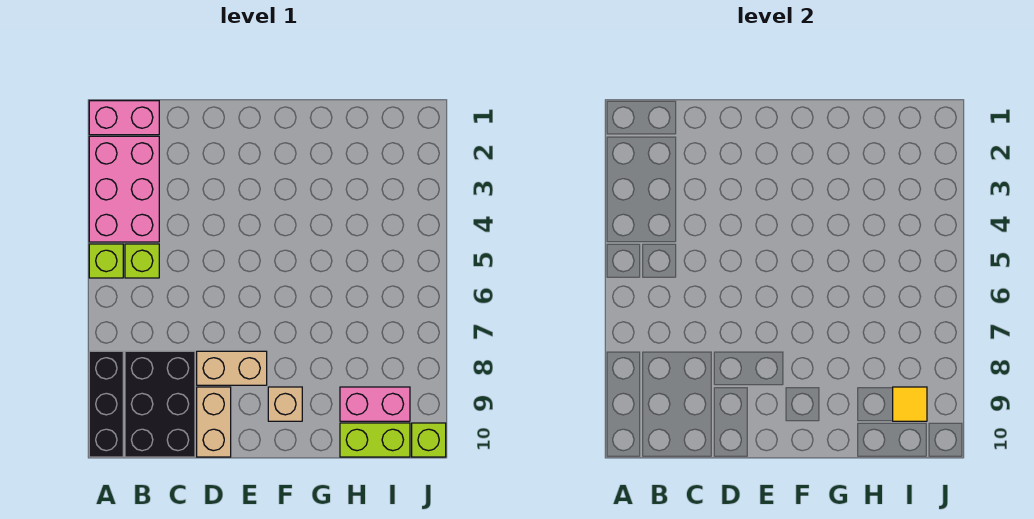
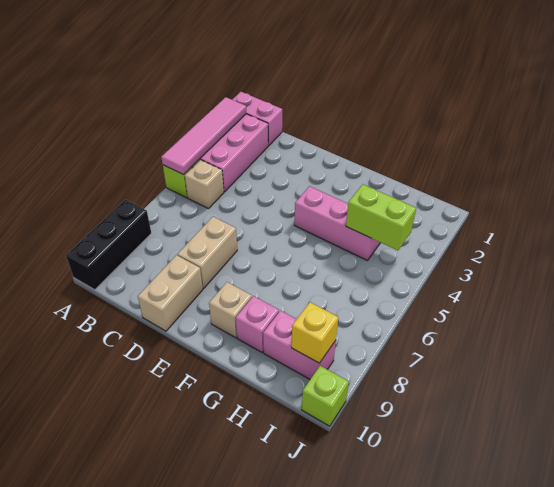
none -> pink tile A2:A5 level 2
lime brick B5 level 1 -> tan brick B5 level 1
black brick B8:C10 level 1 -> none
tan brick D8:E8 level 1 -> tan brick D7:D8 level 1
none -> pink brick F4:H4 level 1
none -> pink brick G9 level 1
lime brick H10:I10 level 1 -> lime brick H4:I4 level 2
yellow tile I9 level 2 -> yellow brick I9 level 2

